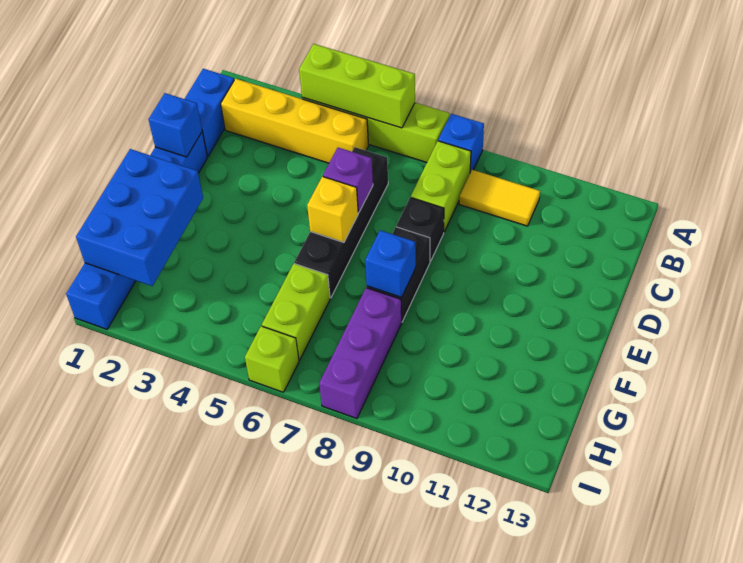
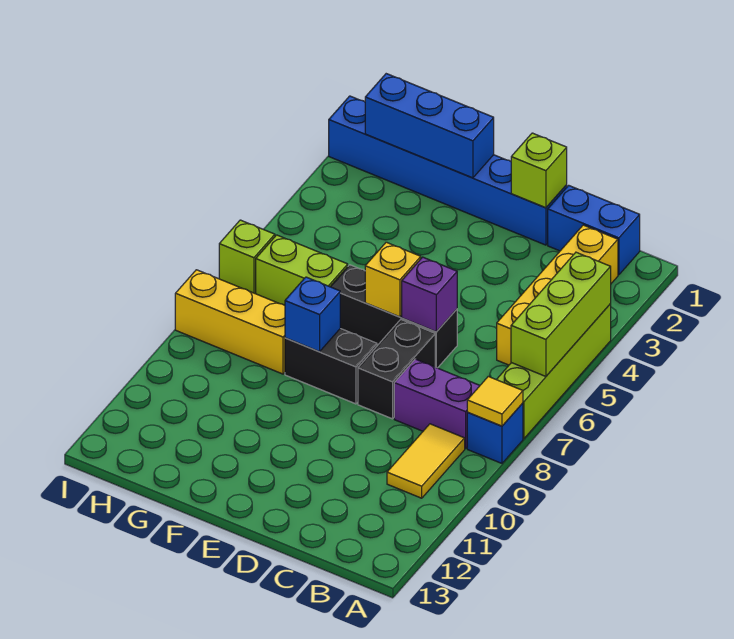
none -> yellow tile A8 level 2
lime brick B8:C8 level 1 -> purple brick B8:C8 level 1
black brick C6:F6 level 1 -> black brick D6:F6 level 1
blue brick D1 level 2 -> lime brick D1 level 2
black brick D8 level 1 -> black brick D7:D8 level 1
blue brick F1:H2 level 2 -> blue brick F1:H1 level 2
purple brick G8:I8 level 1 -> yellow brick G8:I8 level 1

